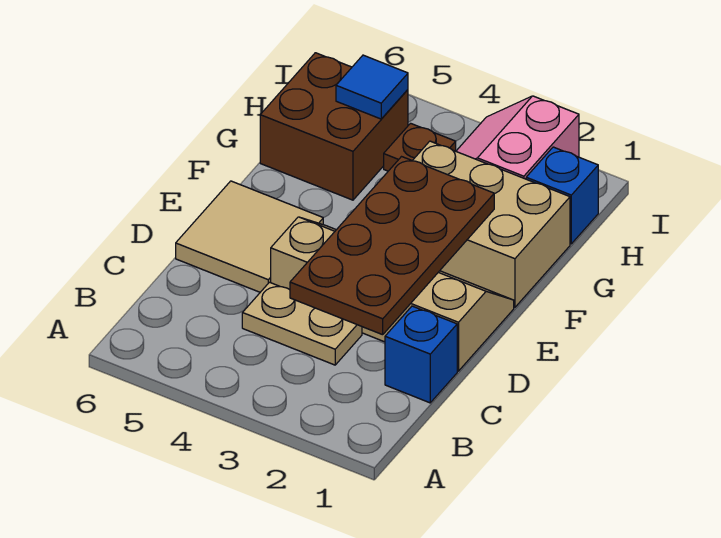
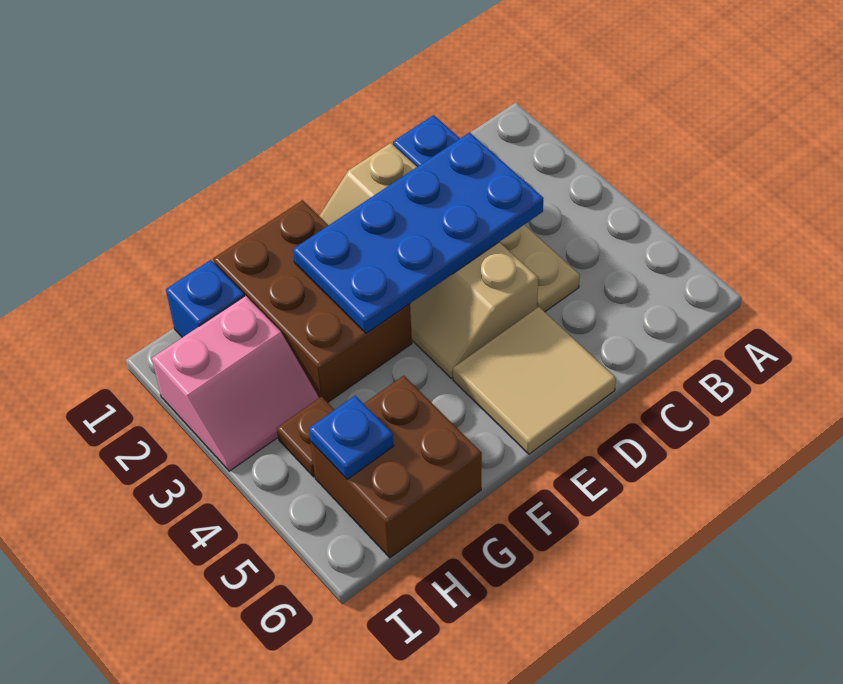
brown plate C2:F3 level 2 -> blue plate C2:F3 level 2
tan brick F1:G3 level 1 -> brown brick F1:G3 level 1
blue tile H5 level 2 -> blue plate H5 level 2

